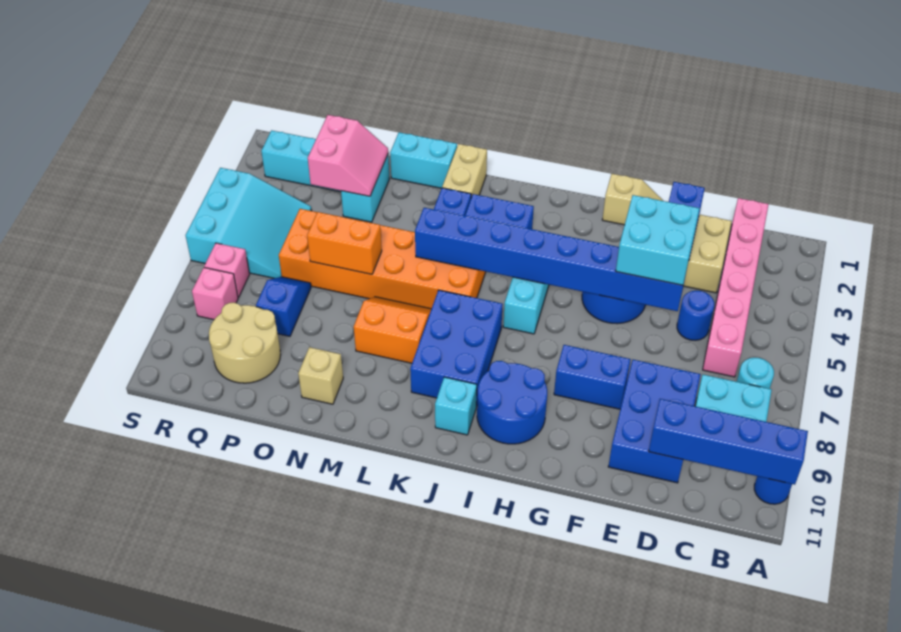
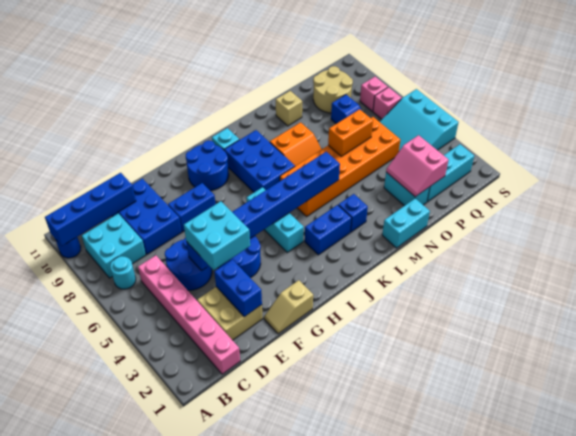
blue round brick D5 level 1 -> blue round brick D5:E6 level 1
tan brick L1:L2 level 1 -> none

